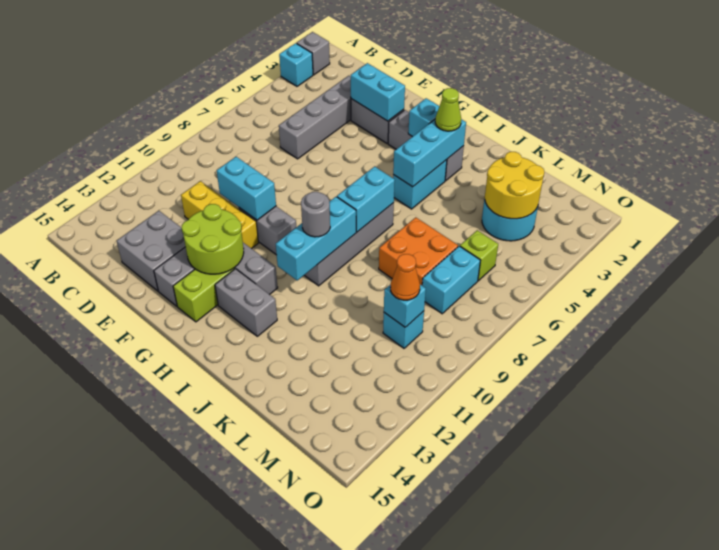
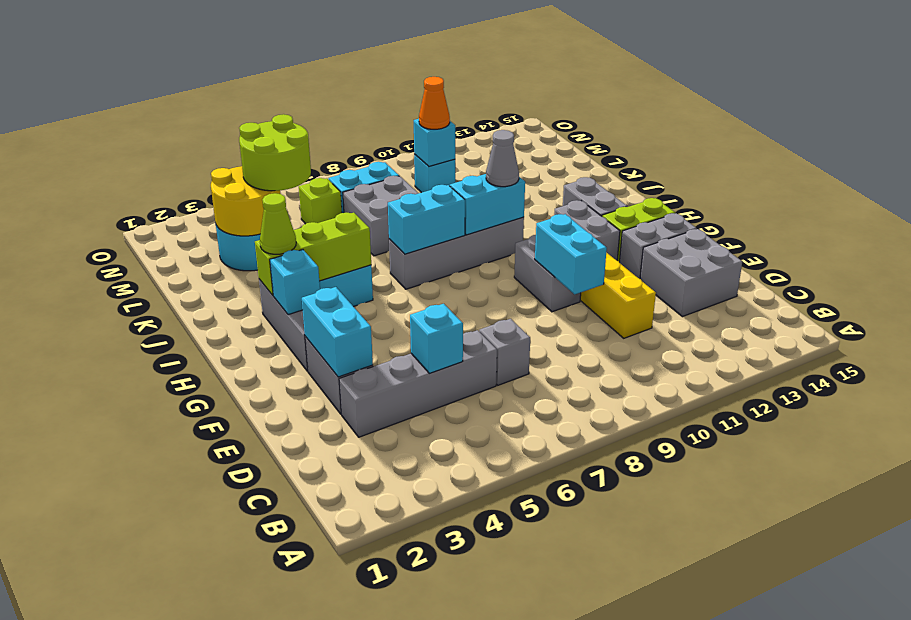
grey brick A2 level 1 -> grey brick D7 level 1
cyan brick A3 level 1 -> cyan brick D5 level 2
lime round brick F12:G13 level 2 -> lime round brick L4:M5 level 3
cyan brick I3:I5 level 2 -> lime brick I3:I5 level 2
cyan brick I9:I11 level 2 -> cyan brick I9:I10 level 2
grey round brick I10 level 3 -> grey cone I10 level 3
orange brick K7:L8 level 1 -> grey brick K7:L8 level 1

